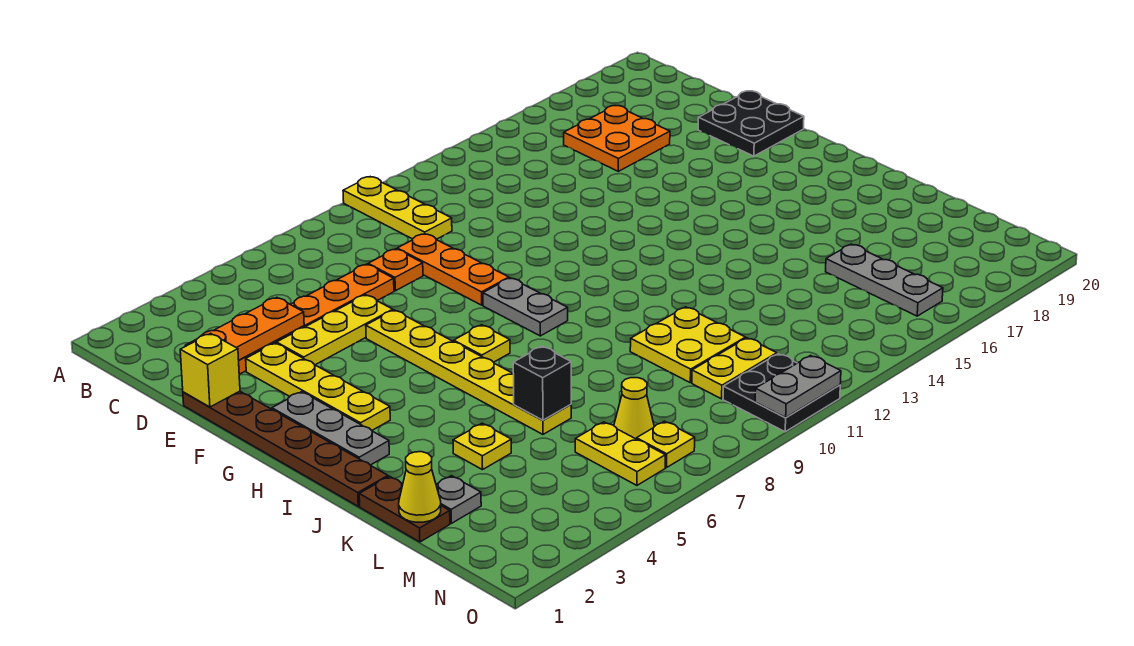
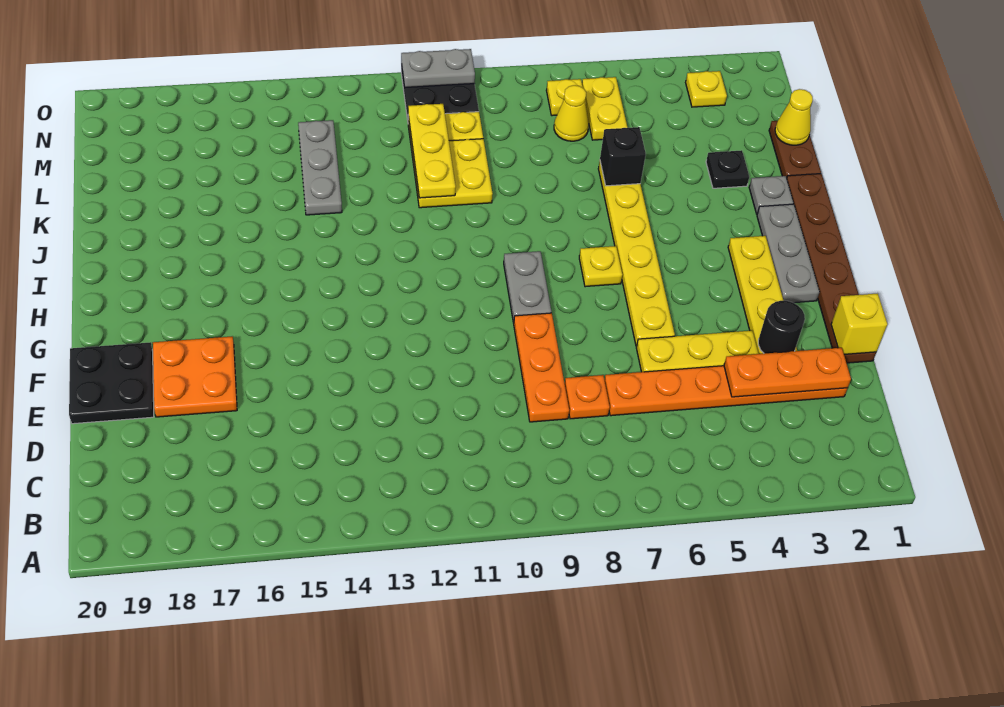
yellow plate A10:C10 level 1 -> yellow plate K11:M11 level 2
orange plate C16:D17 level 1 -> orange plate E17:F18 level 1
none -> black round brick E3 level 2
none -> black plate K3 level 1
yellow plate K4 level 1 -> yellow plate N3 level 1
grey plate L2 level 1 -> grey plate J2 level 1
grey plate L16:N16 level 1 -> grey plate K14:M14 level 1

